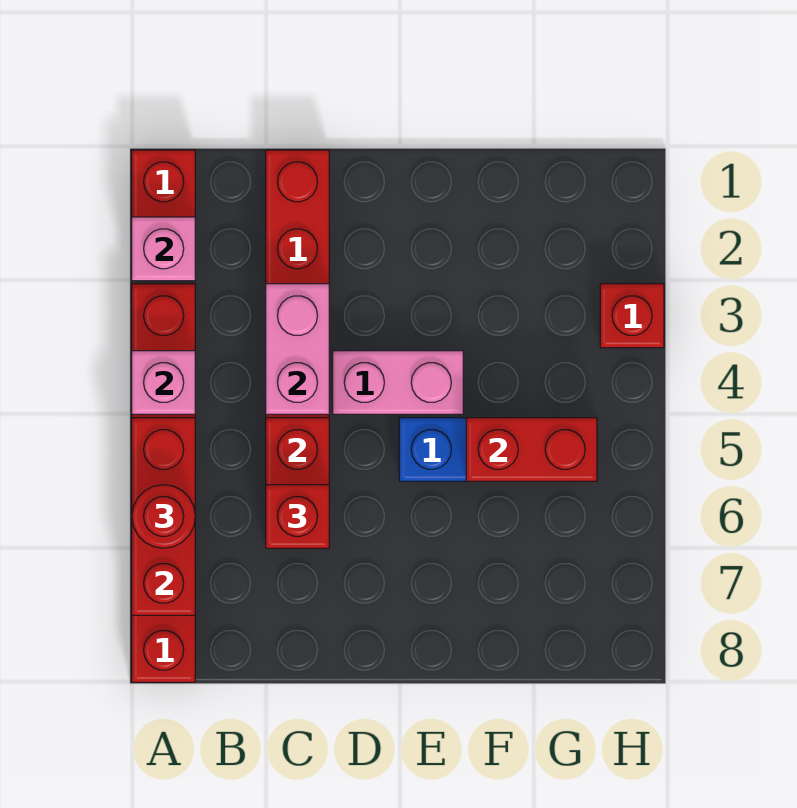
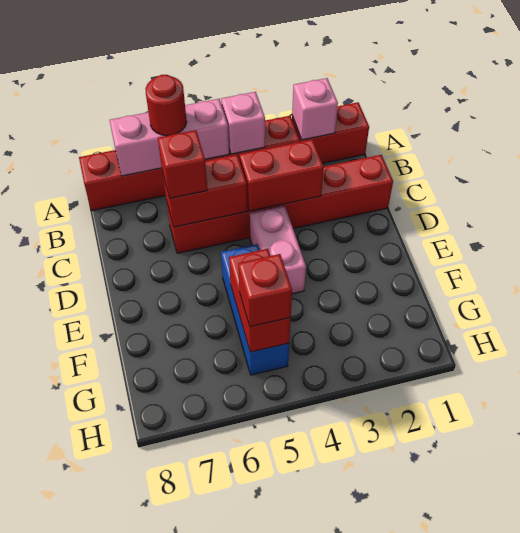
red brick A5:A7 level 2 -> pink brick A5:A7 level 2
pink brick C3:C4 level 2 -> red brick C3:C4 level 2
red brick H3 level 1 -> red brick G5 level 3

